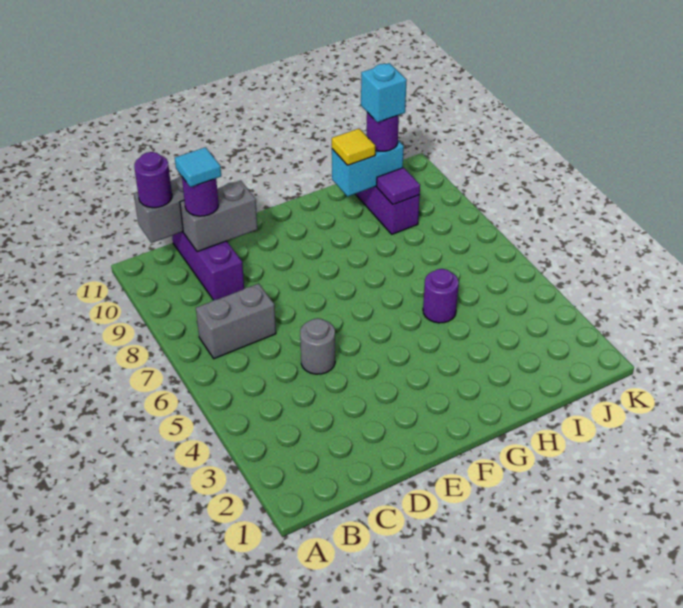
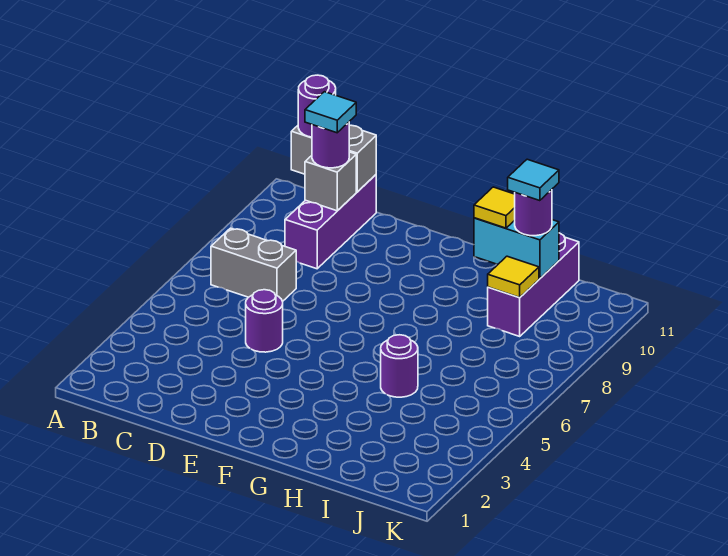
grey brick C10:D10 level 2 -> grey brick C10 level 2
grey round brick D5 level 1 -> purple round brick D5 level 1
purple tile I9 level 2 -> yellow tile I9 level 2
cyan brick I10 level 4 -> cyan tile I10 level 4

